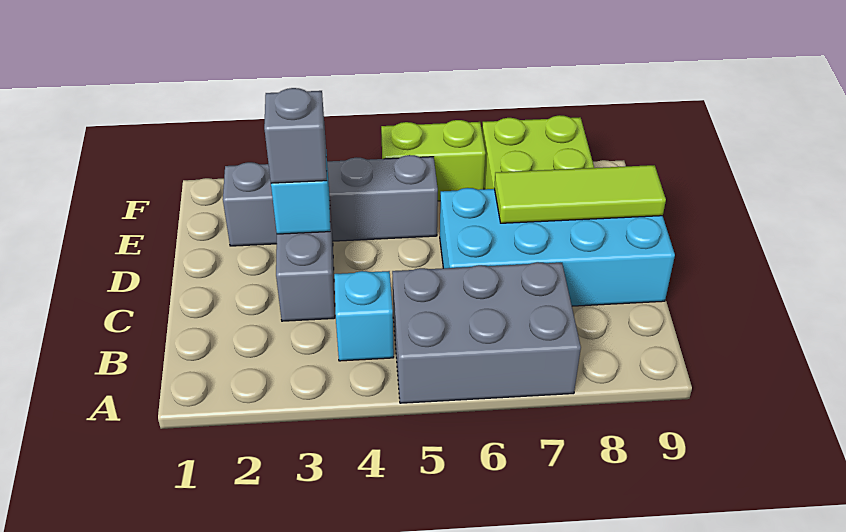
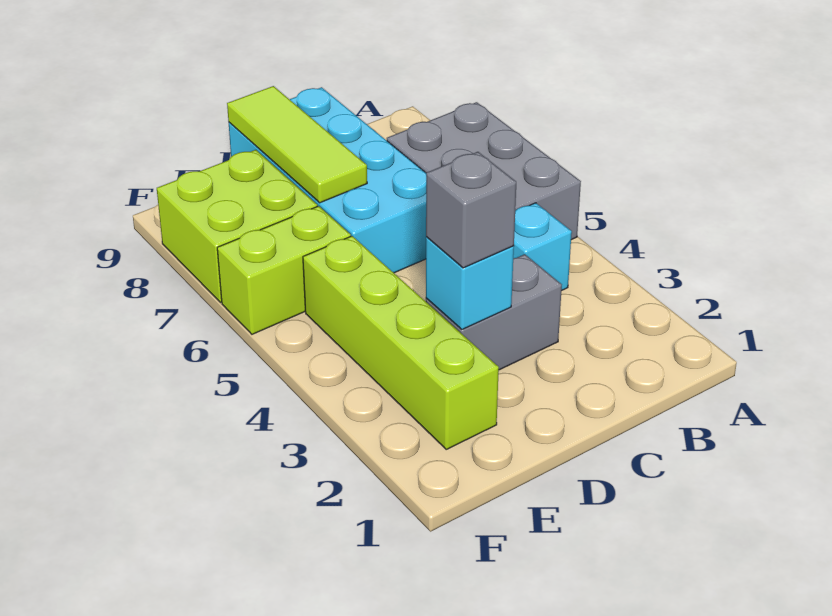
grey brick E2:E5 level 1 -> lime brick E2:E5 level 1
lime brick F5:F6 level 1 -> lime brick E6:F6 level 1

